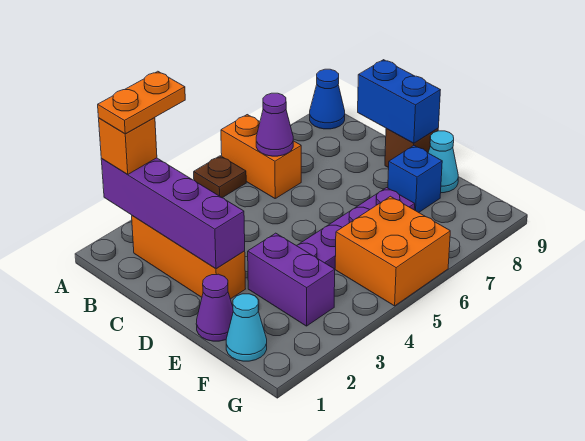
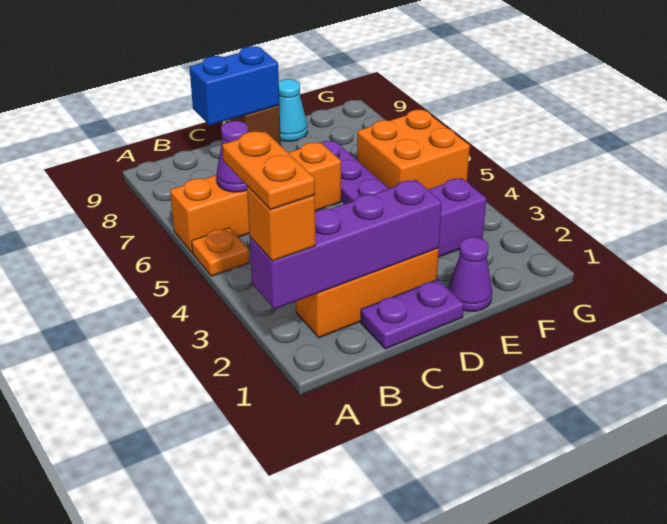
brown plate A5 level 1 -> orange plate A5 level 1
orange brick A6:B6 level 1 -> orange brick A6:D6 level 1
blue cone A9 level 1 -> none
none -> purple plate C1:D1 level 1
blue brick E8 level 1 -> none
cyan cone F1 level 1 -> none

